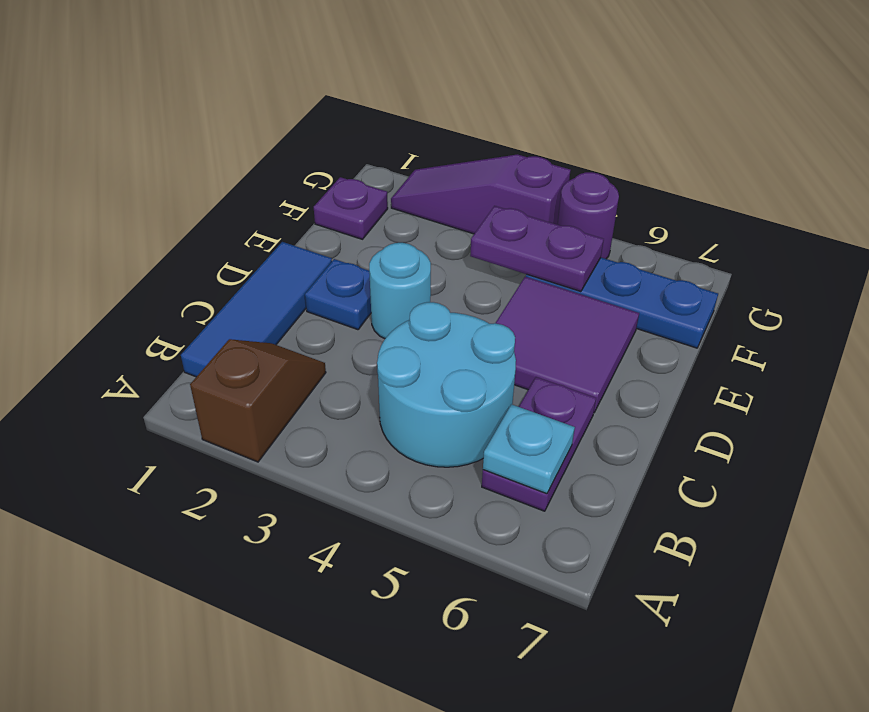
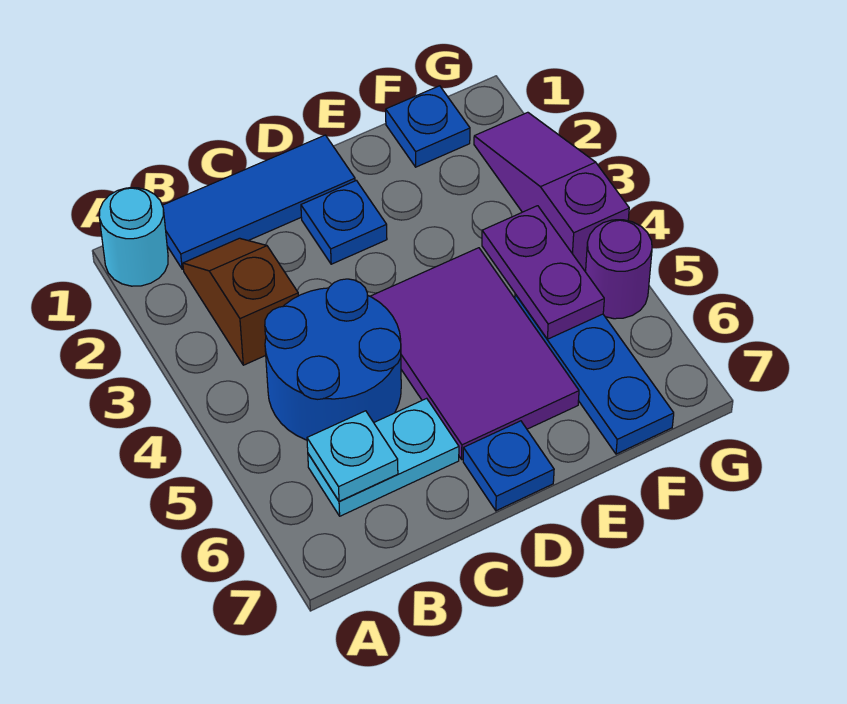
brown slope A2:B2 level 1 top A -> brown slope B2:B3 level 1 top 3
cyan round brick B4:C5 level 1 -> blue round brick B4:C5 level 1
purple plate B6:C6 level 1 -> cyan plate B6:C6 level 1
cyan round brick D3 level 1 -> cyan round brick A1 level 1
purple tile D5:E6 level 1 -> purple tile D4:E6 level 1
none -> blue plate D7 level 1
purple plate F1 level 1 -> blue plate F1 level 1

